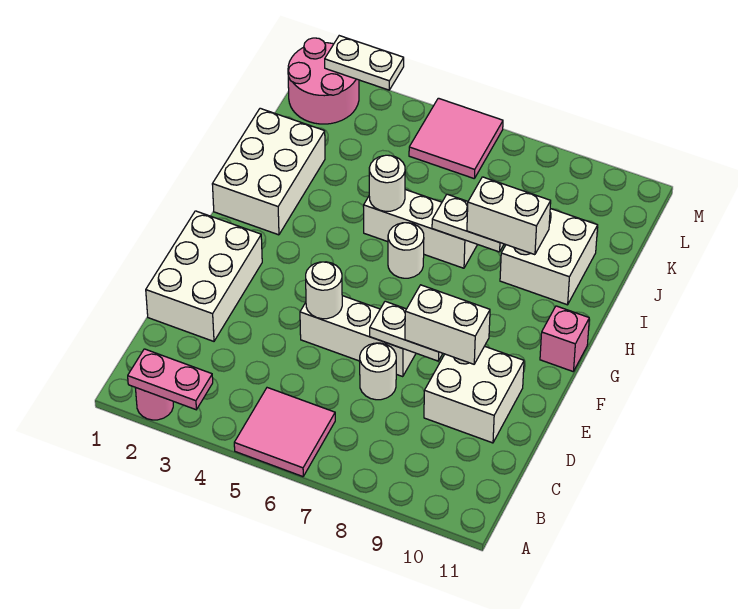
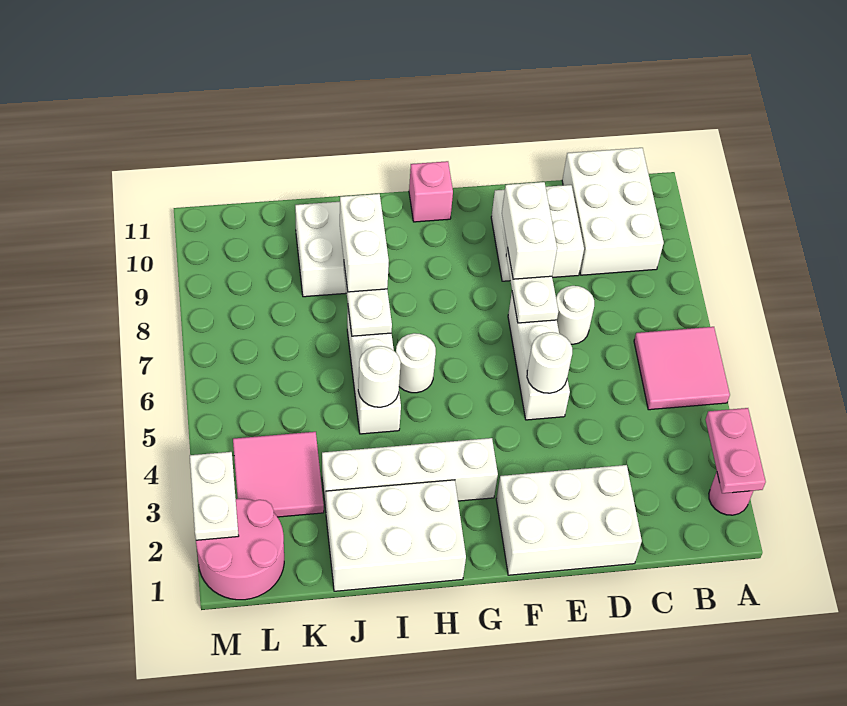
none -> white brick B9:C11 level 1
none -> white brick G3:J3 level 1
pink tile L5:M6 level 1 -> pink tile K3:L4 level 1

